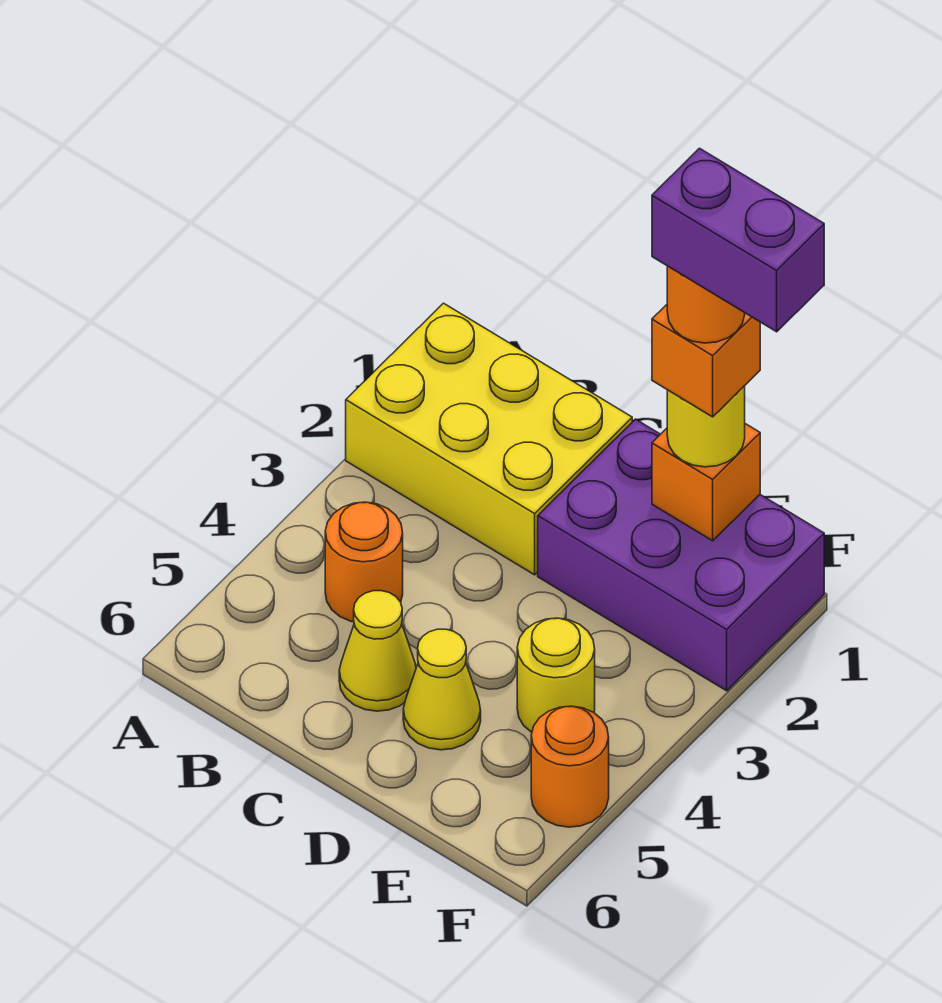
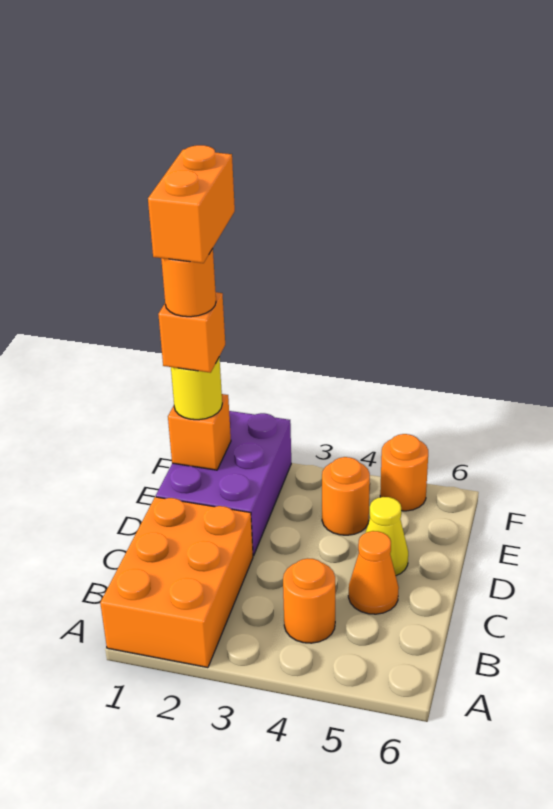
yellow brick A1:C2 level 1 -> orange brick A1:C2 level 1
yellow cone C5 level 1 -> orange cone C5 level 1
purple brick E1:F1 level 6 -> orange brick E1:F1 level 6
yellow round brick E4 level 1 -> orange round brick E4 level 1

